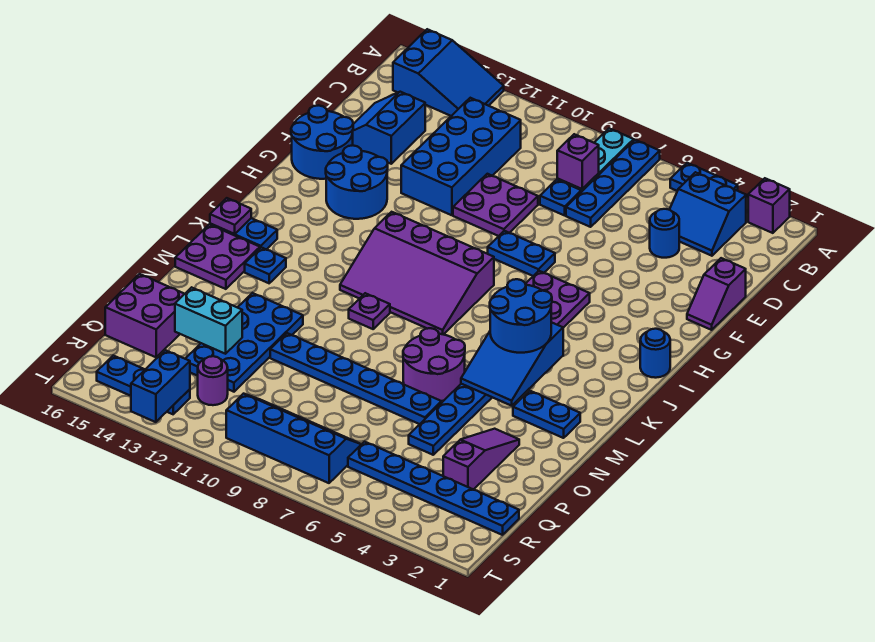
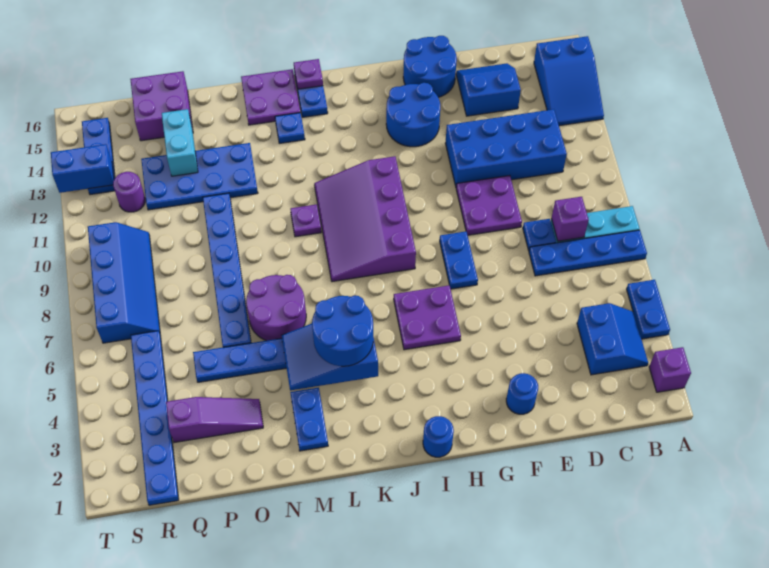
blue slope B3:C4 level 1 top B -> blue slope B3:C4 level 1 top C
blue round brick D4 level 1 -> blue round brick F2 level 1
purple slope E1:F1 level 1 top E -> none

